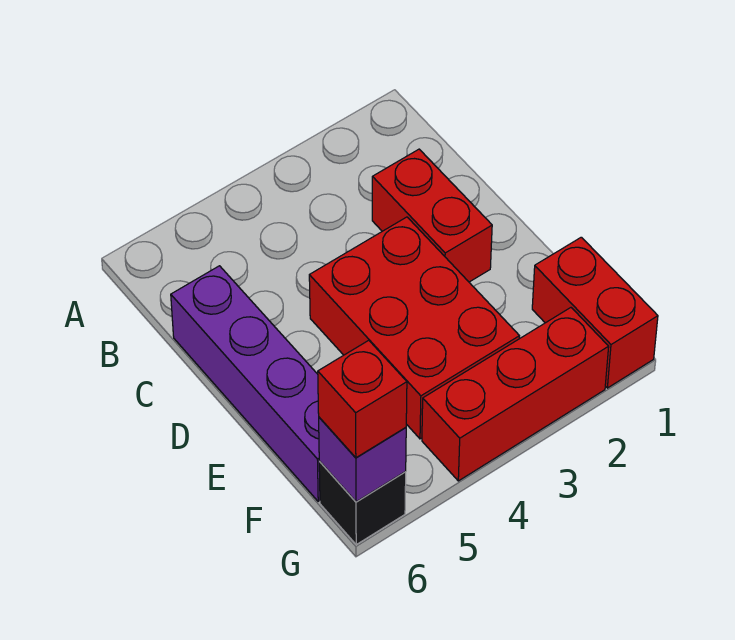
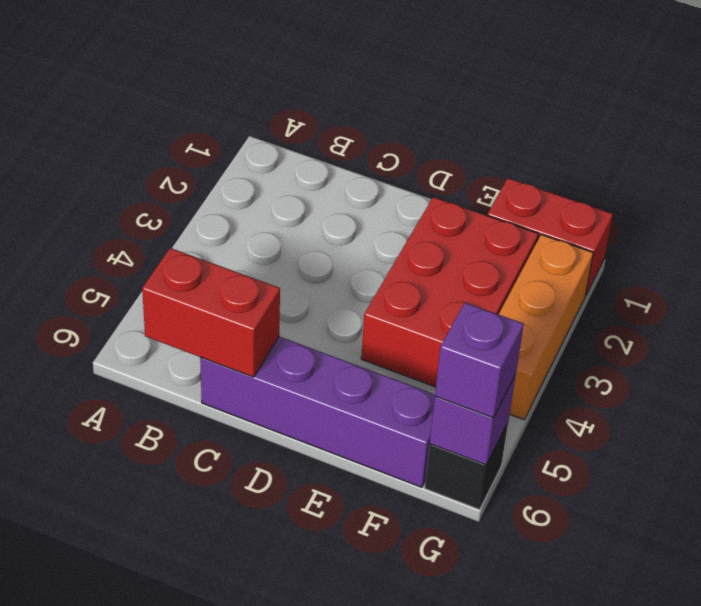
red brick C2:D2 level 1 -> red brick B6:C6 level 2
red brick D3:F4 level 1 -> red brick E2:F4 level 1
red brick G2:G4 level 1 -> orange brick G2:G4 level 1
red brick G6 level 3 -> purple brick G6 level 3

